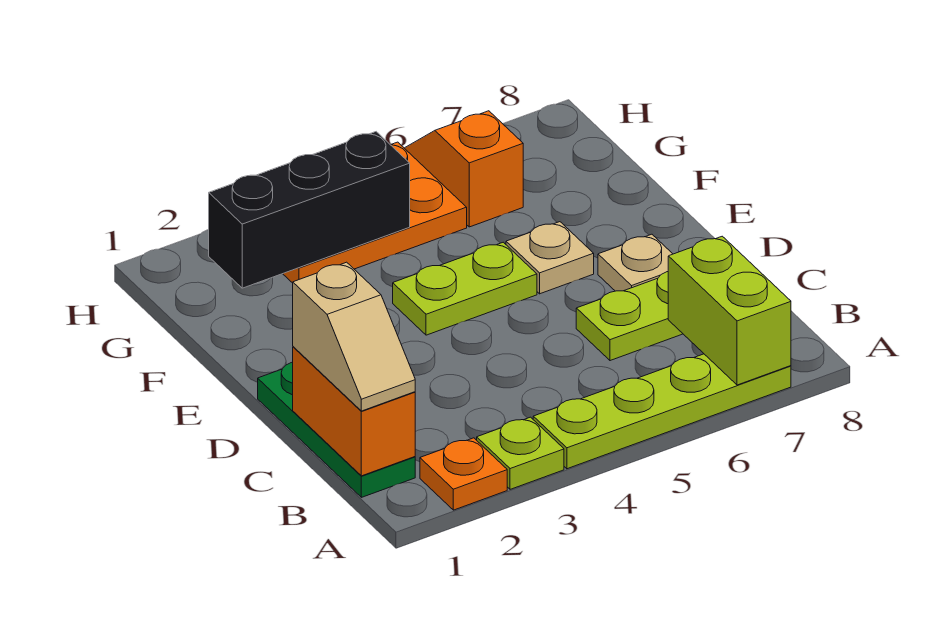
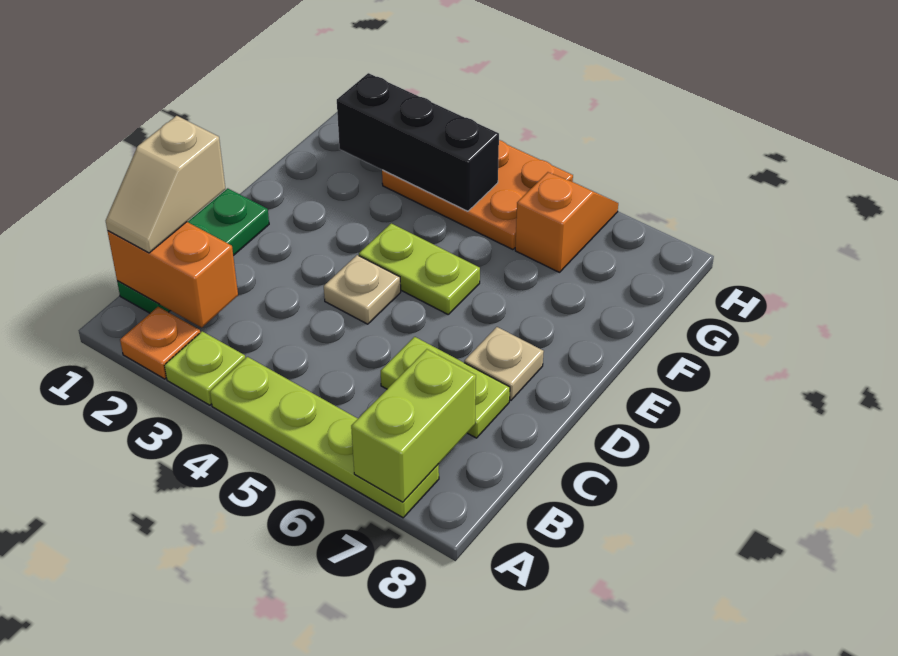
orange brick B1:C1 level 2 -> orange brick B1:B2 level 2
tan plate E6 level 1 -> tan plate D4 level 1

